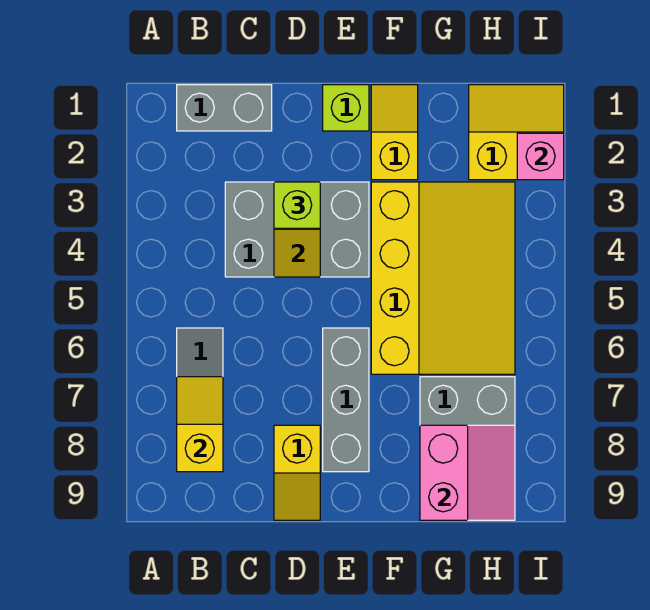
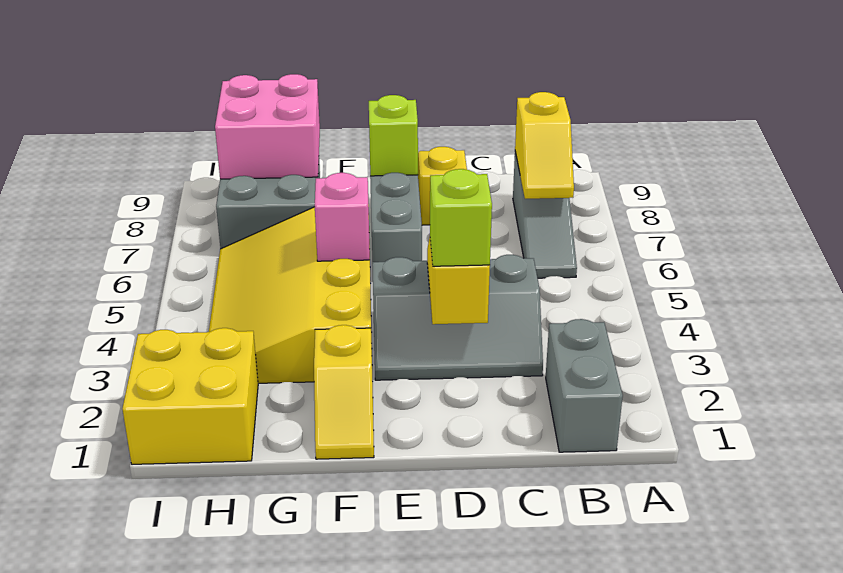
grey brick B1:C1 level 1 -> grey brick B1:B2 level 1
grey brick C3:E4 level 1 -> grey slope C3:E4 level 1 top 4
lime brick E1 level 1 -> lime brick E8 level 2
pink slope G8:H9 level 2 top G -> pink brick G8:H9 level 2
yellow slope H1:I2 level 1 top 2 -> yellow brick H1:I2 level 1
pink brick I2 level 2 -> pink brick F5 level 2

